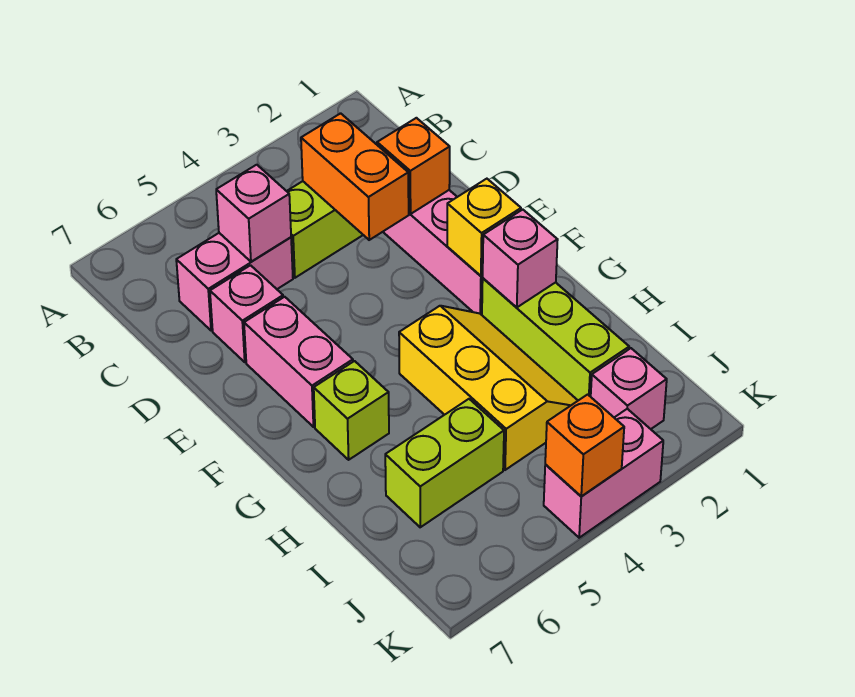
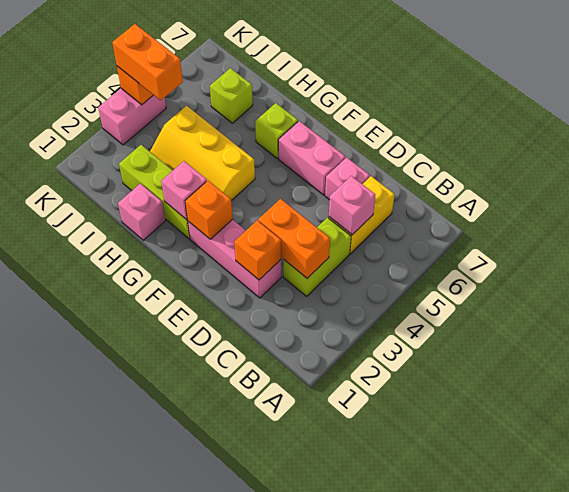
pink brick C5:C6 level 1 -> yellow brick C5:C6 level 1
yellow brick F2 level 2 -> orange brick F2 level 2
lime brick I5:I6 level 1 -> lime brick I6 level 1
pink brick J2 level 1 -> pink brick H1 level 1
none -> orange brick J4:K4 level 3

